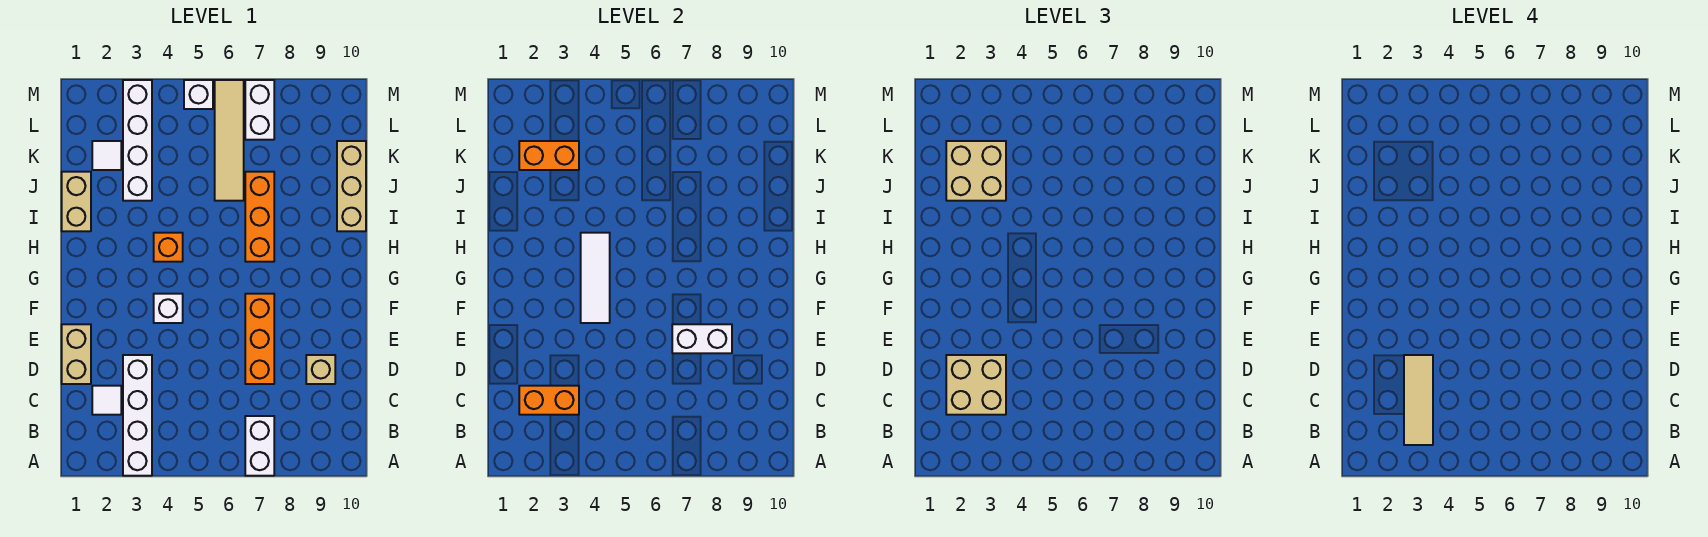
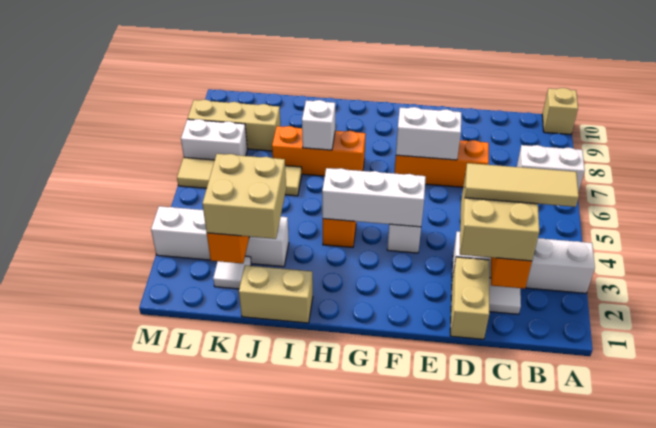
tan brick D1:E1 level 1 -> tan brick D1:D2 level 1
tan brick D9 level 1 -> tan brick A10 level 1
white brick E7:E8 level 2 -> white brick E7:F7 level 2
white tile F4:H4 level 2 -> white brick F4:H4 level 2
tan brick I10:K10 level 1 -> tan brick K8:M8 level 1
white brick M5 level 1 -> white brick I7 level 2

